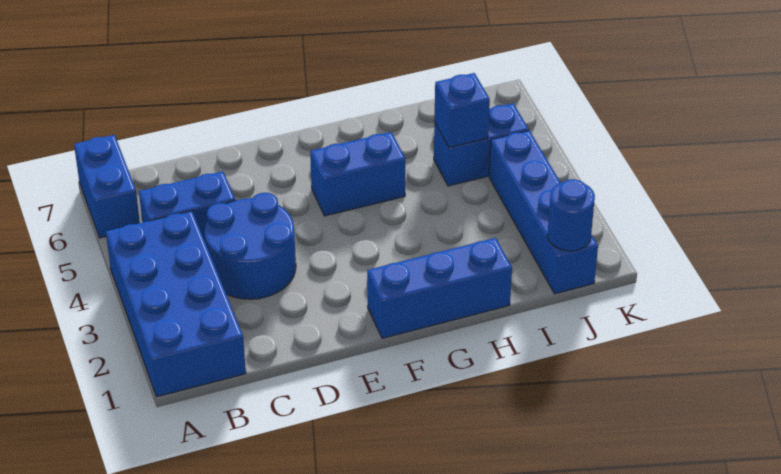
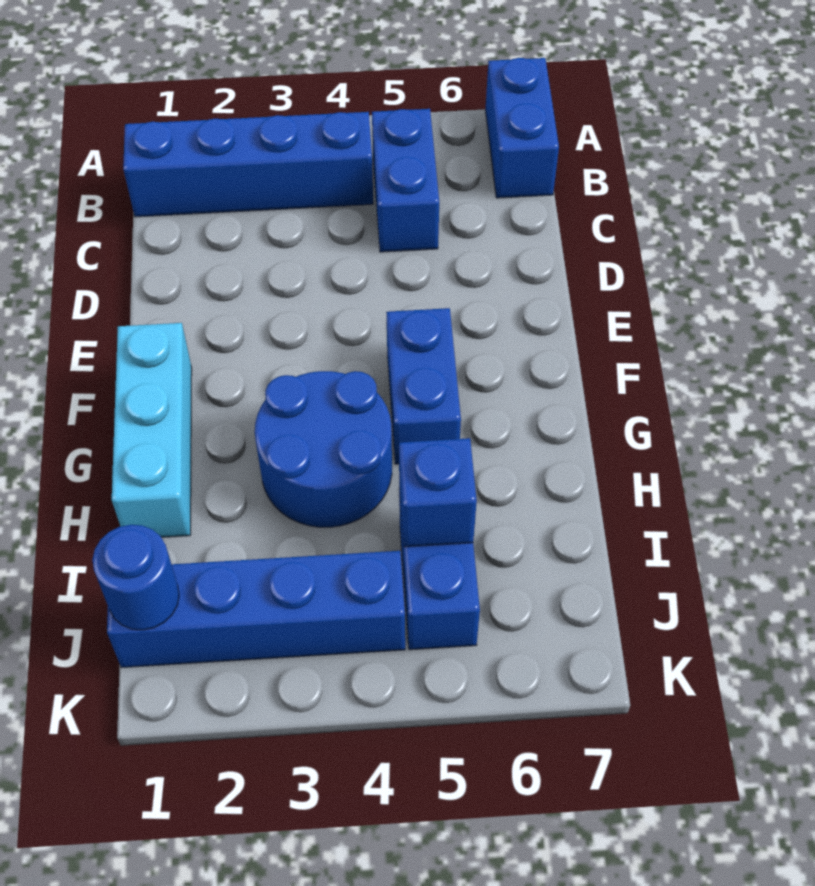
blue brick A1:B4 level 1 -> blue brick B1:B4 level 1
blue brick A6:A7 level 1 -> blue brick A7:B7 level 1
blue round brick C3:D4 level 1 -> blue round brick G3:H4 level 1
blue brick F1:H1 level 1 -> cyan brick F1:H1 level 1

